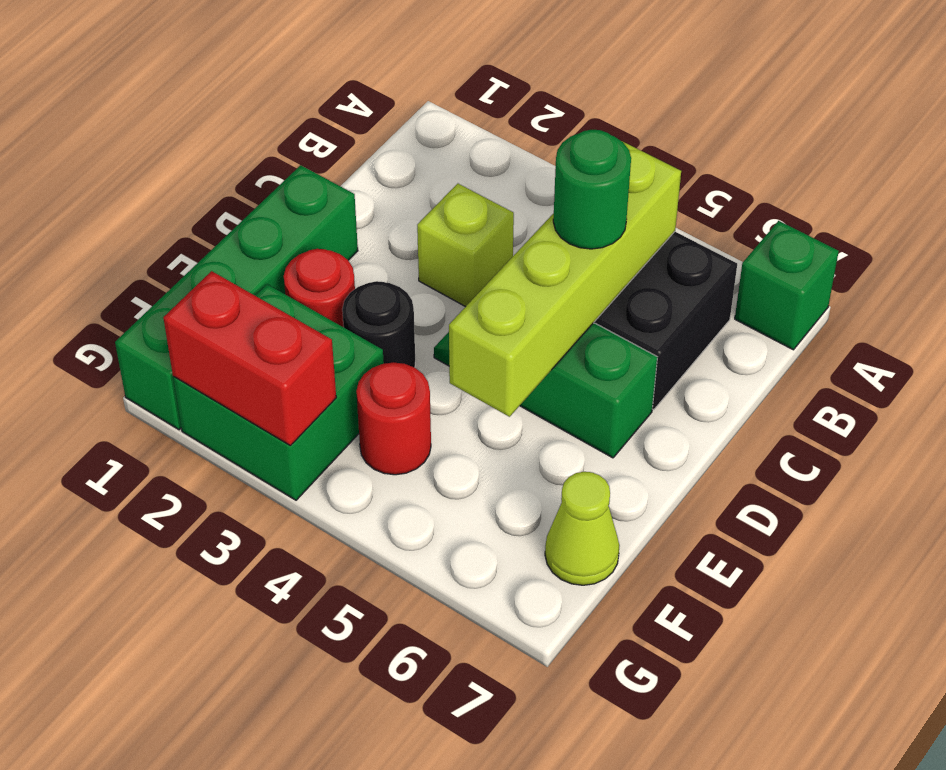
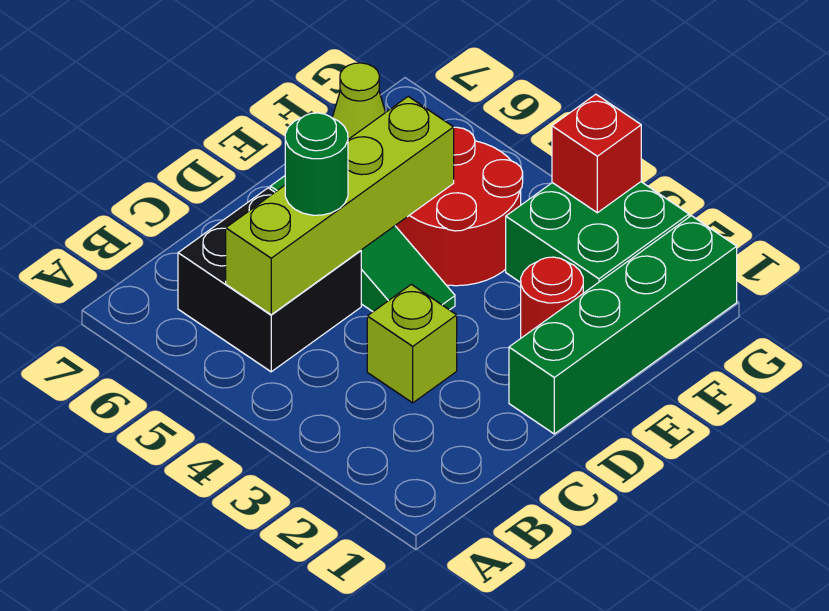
green brick A7 level 1 -> none
black round brick E3 level 1 -> none
red round brick F4 level 1 -> red round brick E4:F5 level 1
red brick G2:G3 level 2 -> red brick G3 level 2

